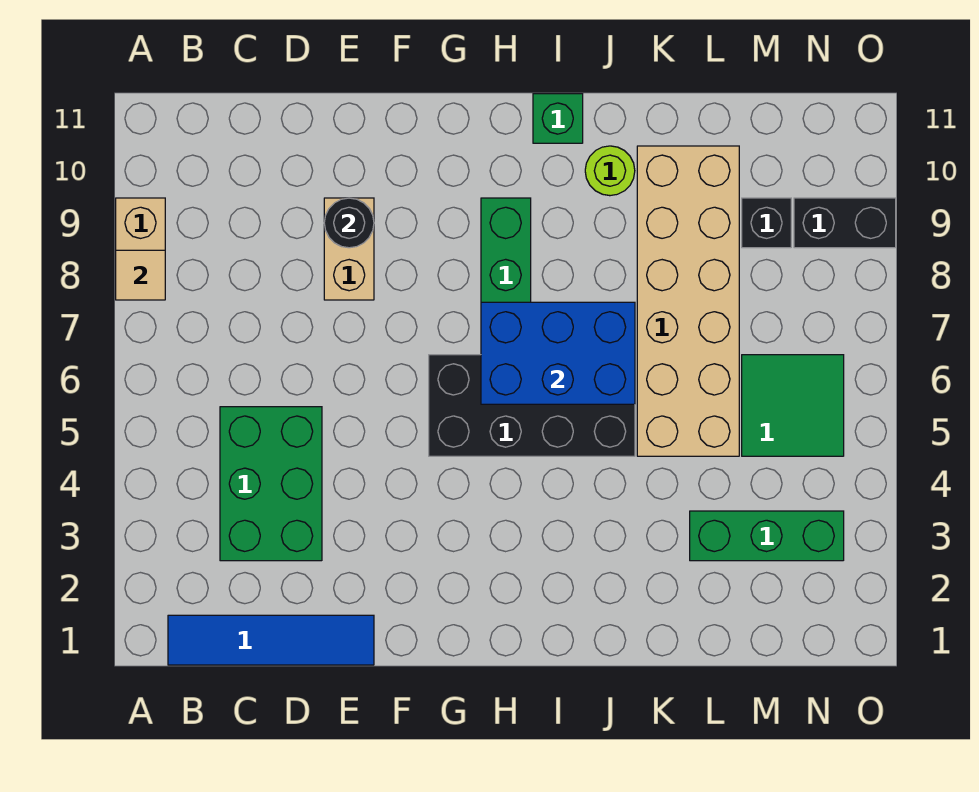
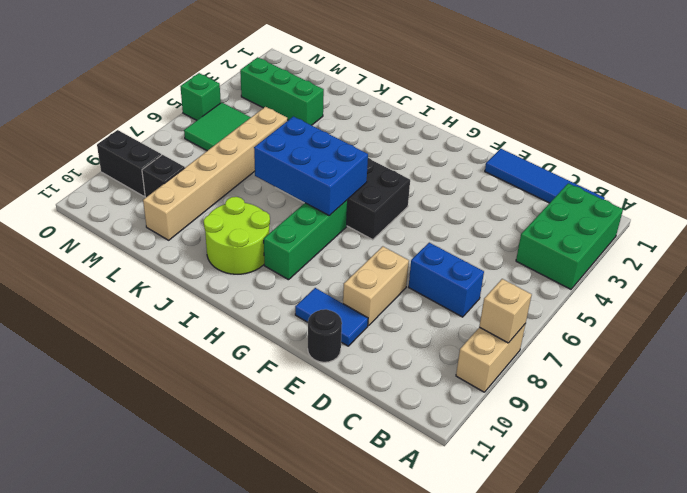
tan tile A8 level 2 -> tan brick A8 level 2
green brick C3:D5 level 1 -> green brick A2:B4 level 1
none -> blue brick C7:D7 level 1
black round brick E9 level 2 -> black round brick E11 level 1
none -> blue tile E10:F10 level 1
green brick I11 level 1 -> green brick O5 level 1
lime round brick J10 level 1 -> lime round brick I9:J10 level 1
tan brick K5:L10 level 1 -> tan brick L5:L10 level 1

